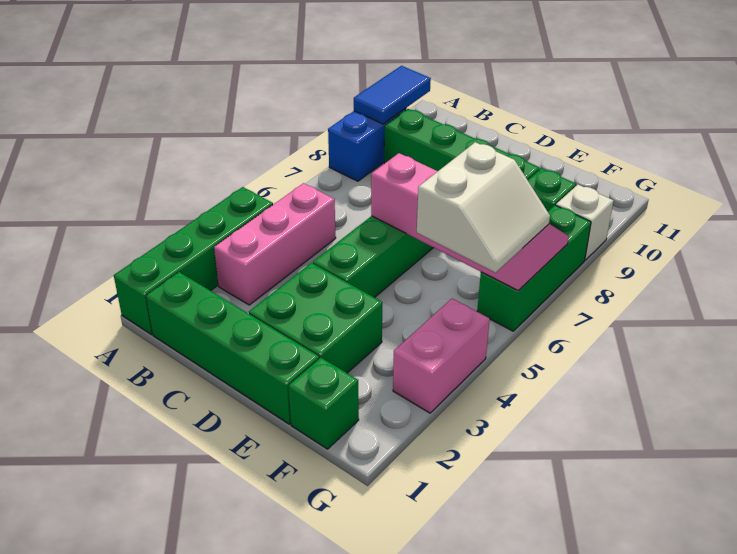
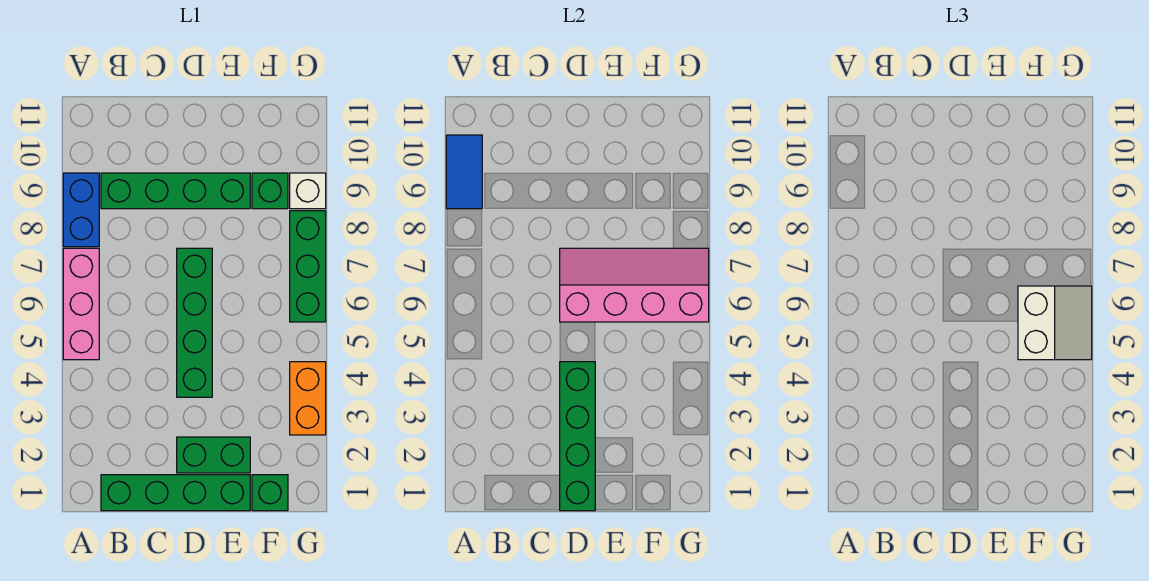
green brick A1:A4 level 1 -> green brick D1:D4 level 2
pink brick B3:B5 level 1 -> pink brick A5:A7 level 1
green brick D2:E3 level 1 -> green brick D2:E2 level 1
pink brick G3:G4 level 1 -> orange brick G3:G4 level 1

